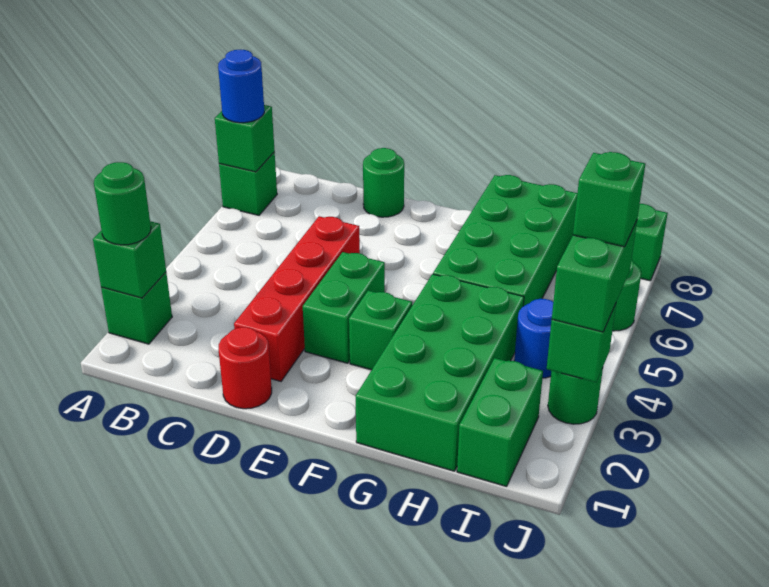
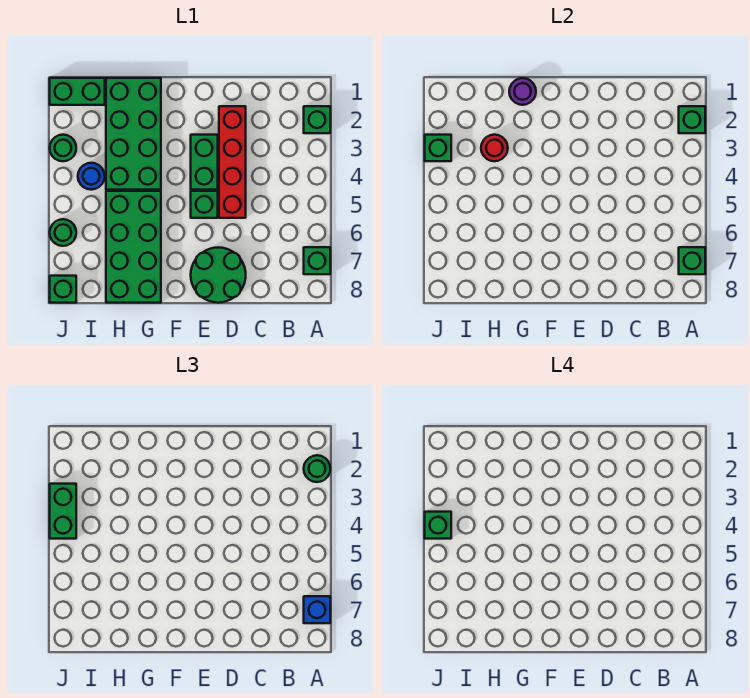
blue round brick A7 level 3 -> blue brick A7 level 3
red round brick D1 level 1 -> red round brick H3 level 2
green round brick D8 level 1 -> green round brick D7:E8 level 1
green brick F3 level 1 -> green brick E5 level 1
none -> purple round brick G1 level 2
green brick I1:I2 level 1 -> green brick I1:J1 level 1

